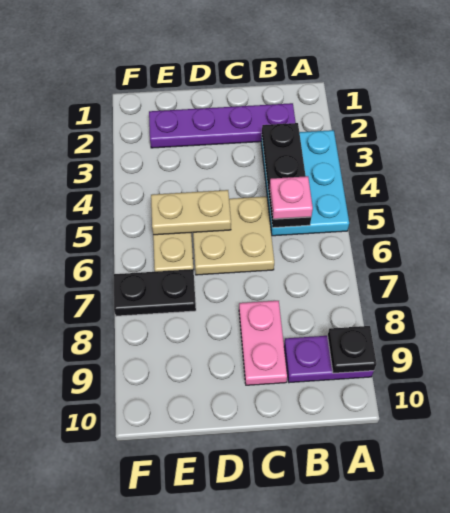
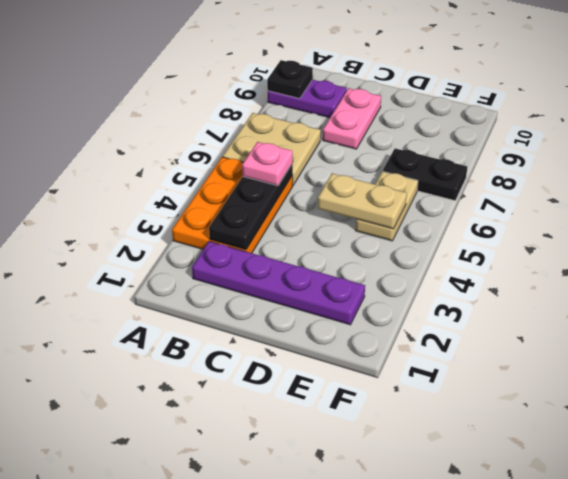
cyan plate A3:B5 level 1 -> orange plate A3:B5 level 1
tan plate C5:D6 level 1 -> tan plate A6:B7 level 1

